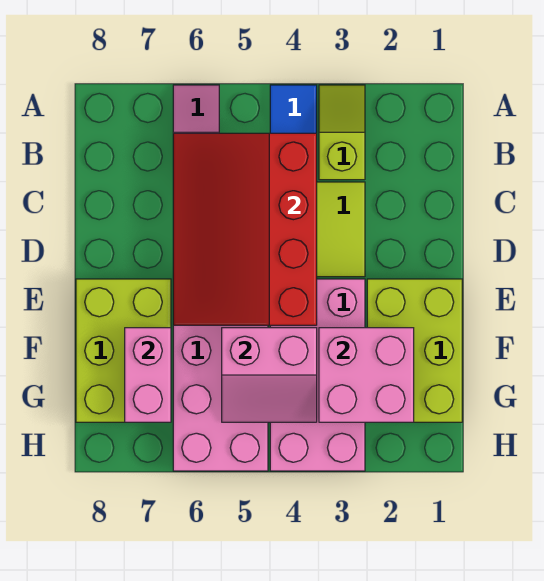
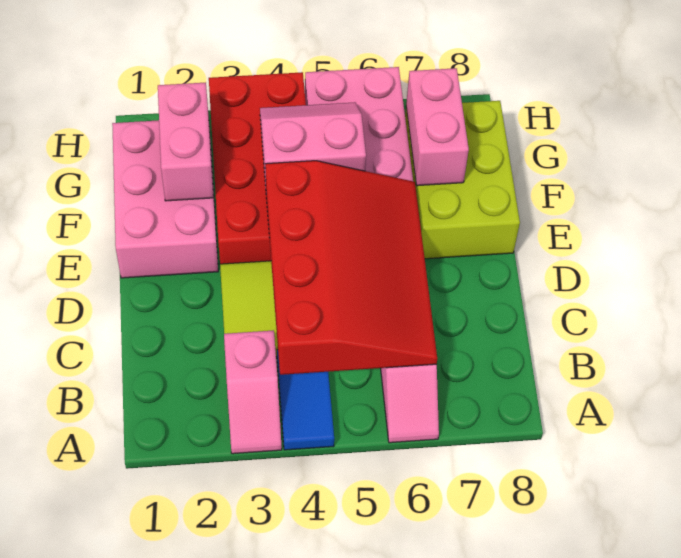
lime slope A3:B3 level 1 top B -> pink slope A3:B3 level 1 top B
lime brick E1:G2 level 1 -> pink brick E1:G2 level 1
pink brick E3:H4 level 1 -> red brick E3:H4 level 1
pink brick F2:G3 level 2 -> pink brick F2:G2 level 2

